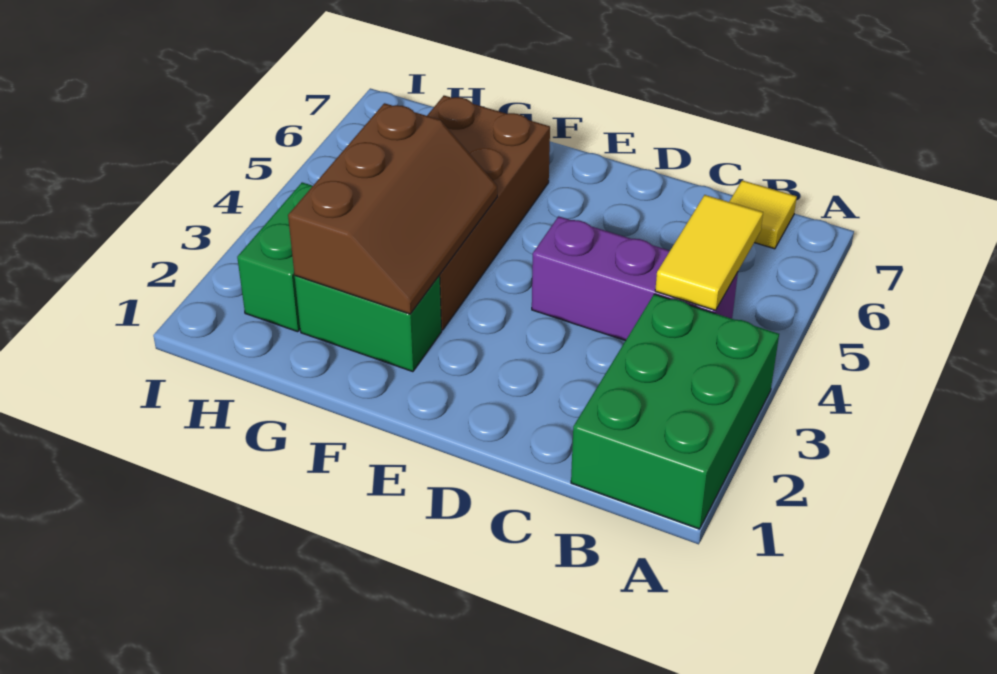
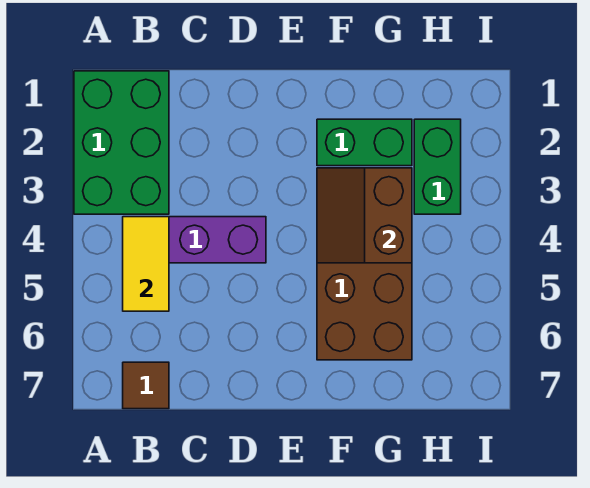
yellow tile B7 level 1 -> brown tile B7 level 1
brown slope F2:G4 level 2 top G -> brown slope F3:G4 level 2 top G

